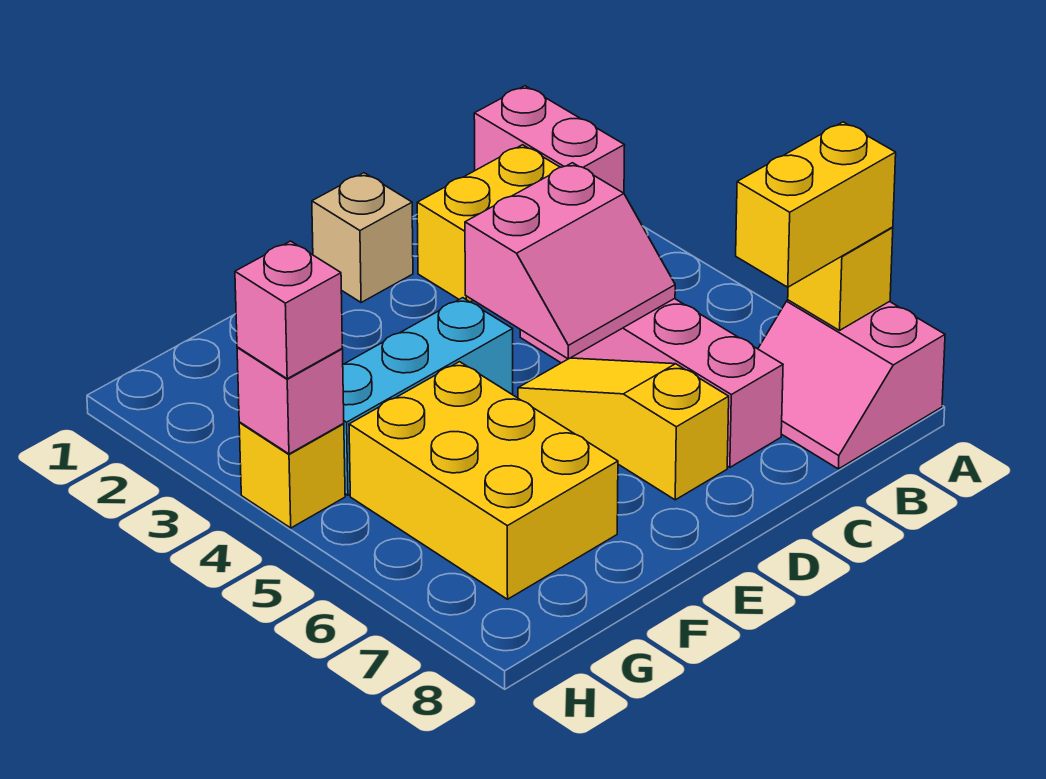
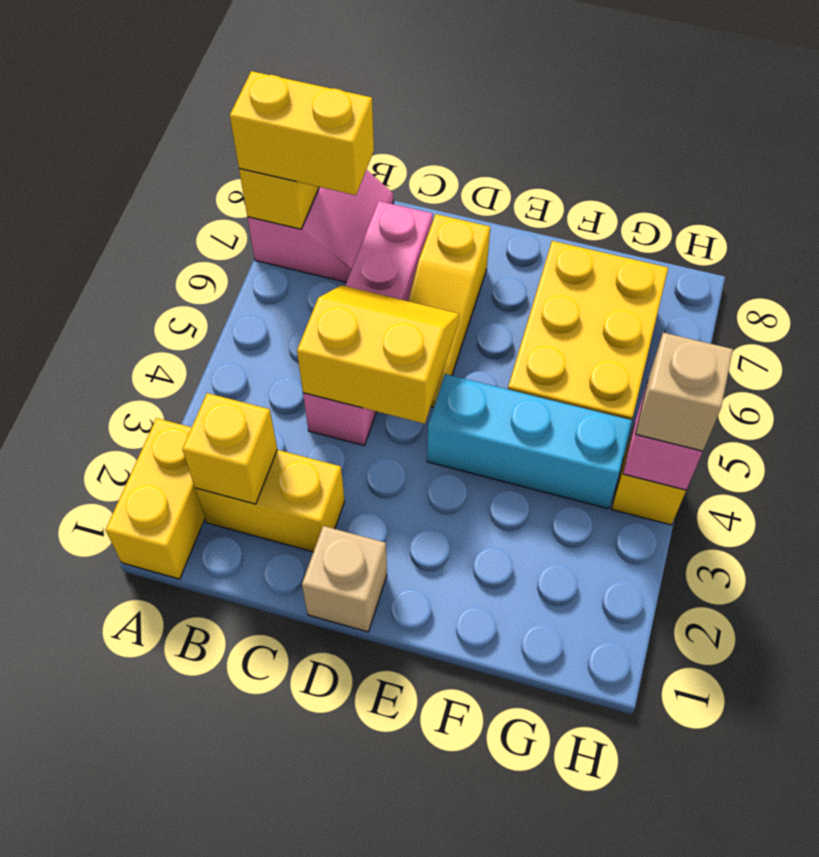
pink brick A1:A2 level 1 -> yellow brick A1:A2 level 1
none -> yellow brick B2 level 2
pink slope C4:D5 level 2 top 4 -> yellow slope C4:D5 level 2 top 4
pink brick H4 level 3 -> tan brick H4 level 3

